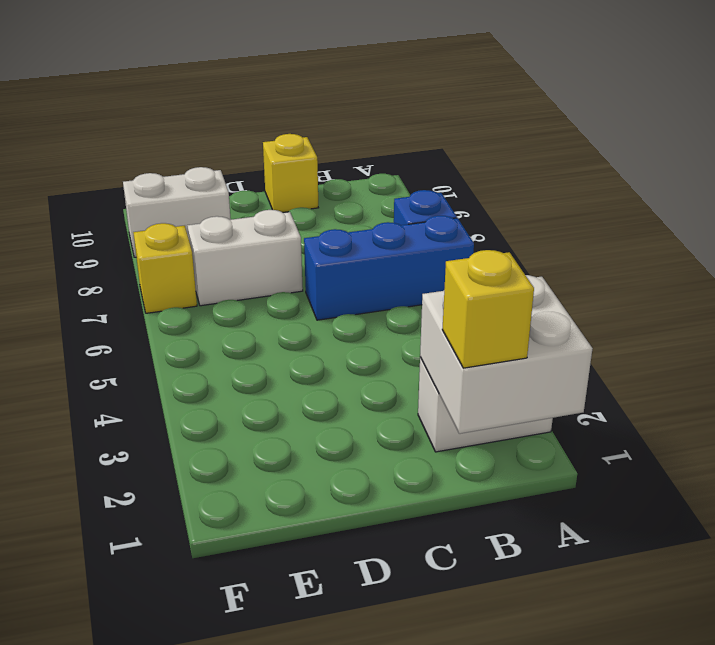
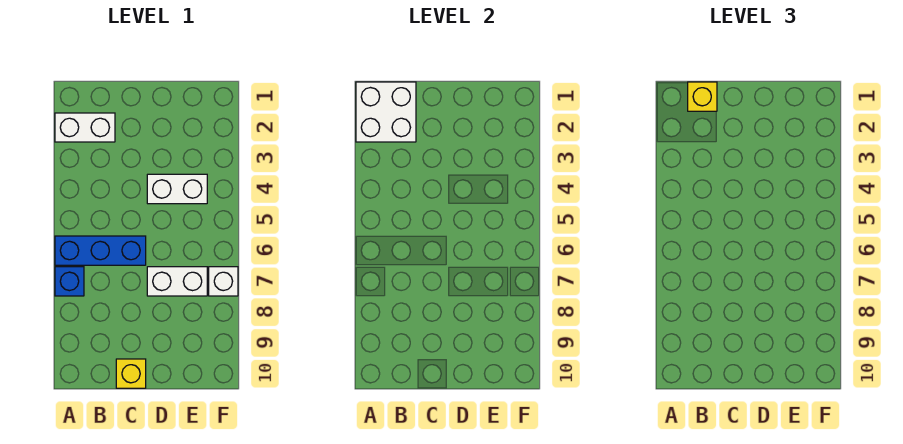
white brick E9:F9 level 1 -> white brick D4:E4 level 1
yellow brick F7 level 1 -> white brick F7 level 1

